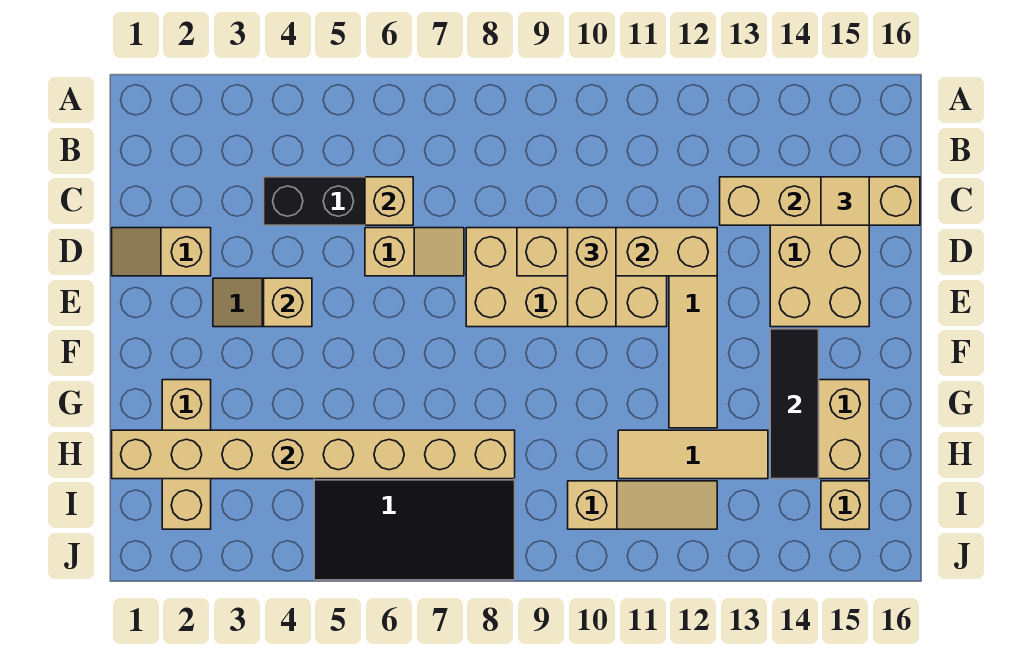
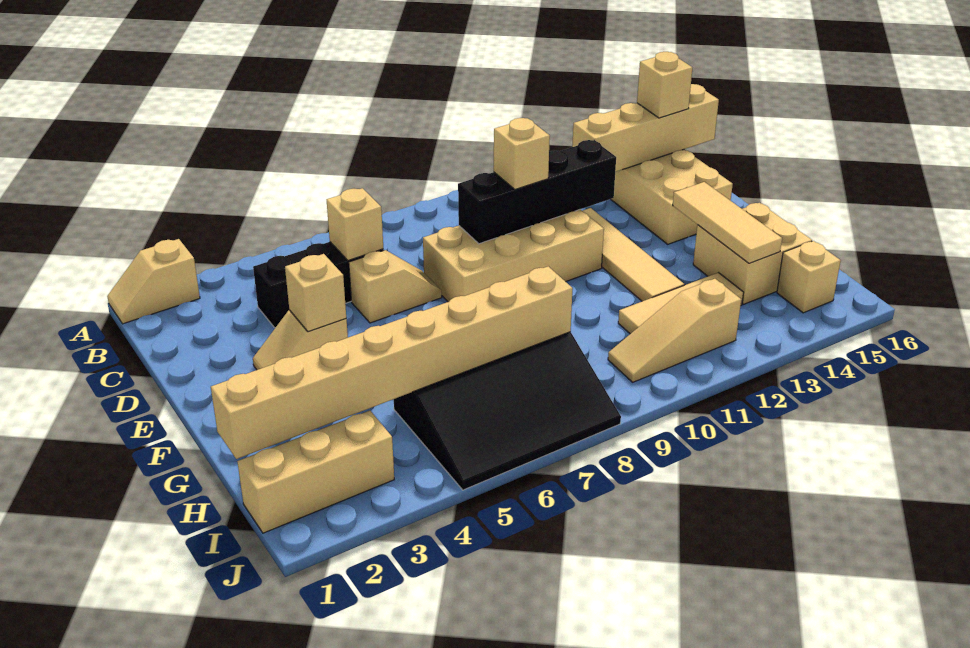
tan tile C15 level 3 -> tan brick C15 level 3
tan slope D1:D2 level 1 top 2 -> tan slope A1:A2 level 1 top 2
tan brick D9:D12 level 2 -> black brick D9:D12 level 2
tan brick D10:E10 level 3 -> tan brick D10 level 3
black tile F14:H14 level 2 -> tan tile F14:H14 level 2
tan brick G2:I2 level 1 -> tan brick I1:I3 level 1
tan slope I10:I12 level 1 top 10 -> tan slope I10:I12 level 1 top 12

